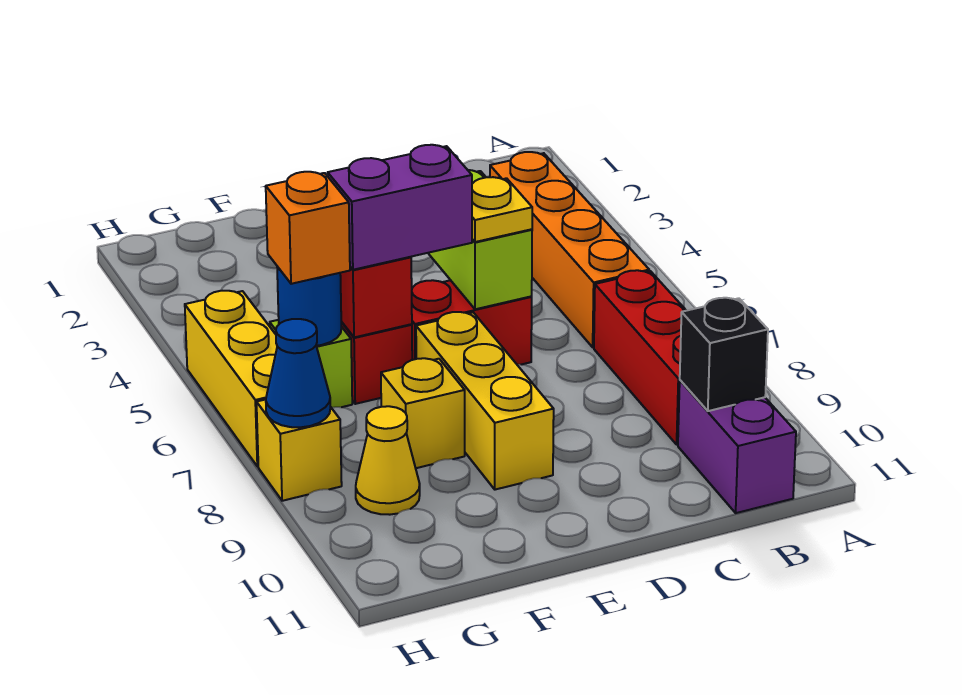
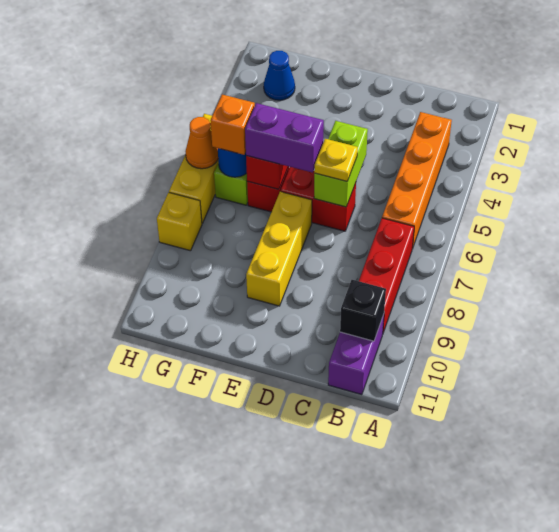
yellow brick F8 level 1 -> none
yellow cone G9 level 1 -> none
none -> orange cone H6 level 2
blue cone H8 level 2 -> blue cone G2 level 1

